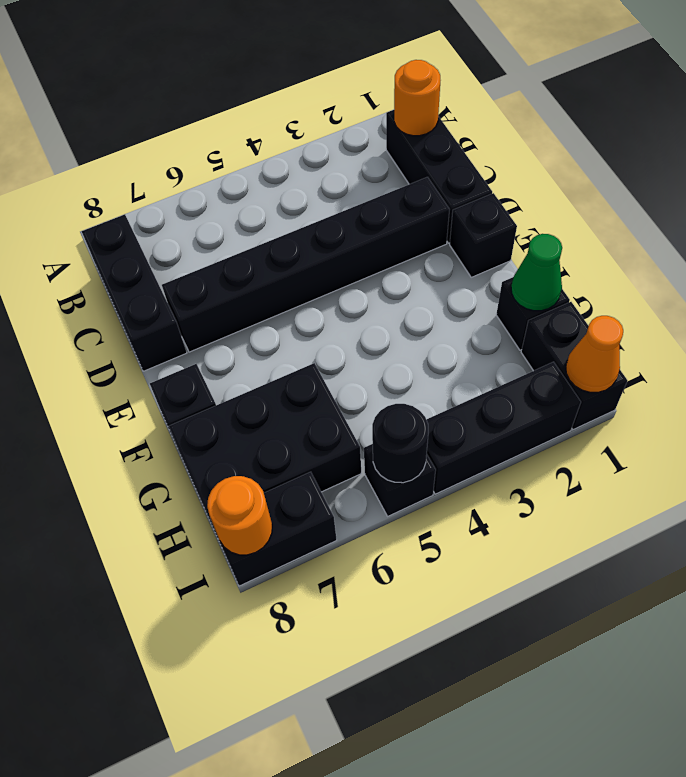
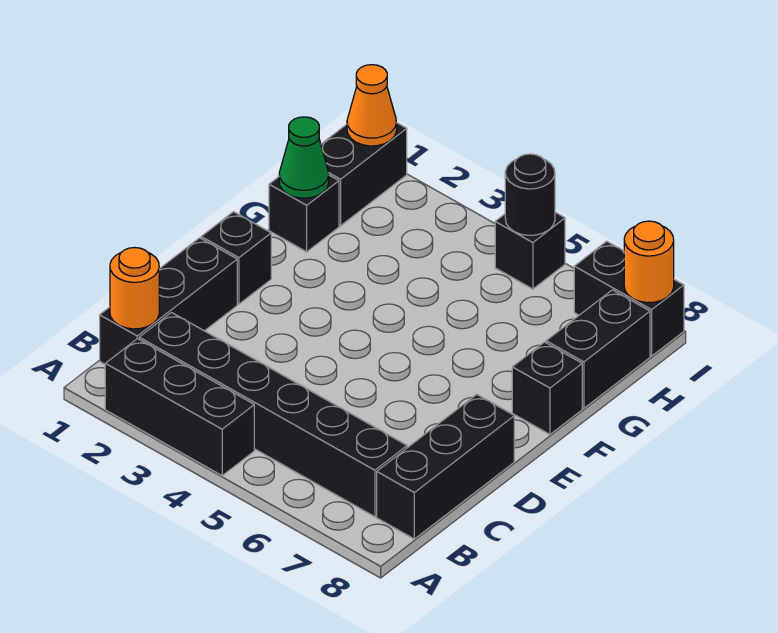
black brick D2:D7 level 1 -> black brick B2:B7 level 1
black brick G6:H8 level 1 -> black brick G8:H8 level 1
black brick I2:I4 level 1 -> black brick A2:A4 level 1

